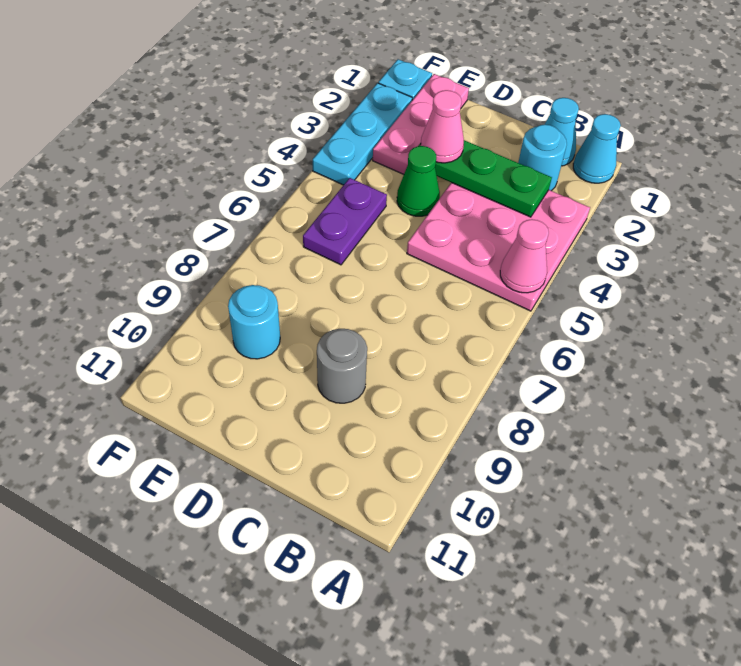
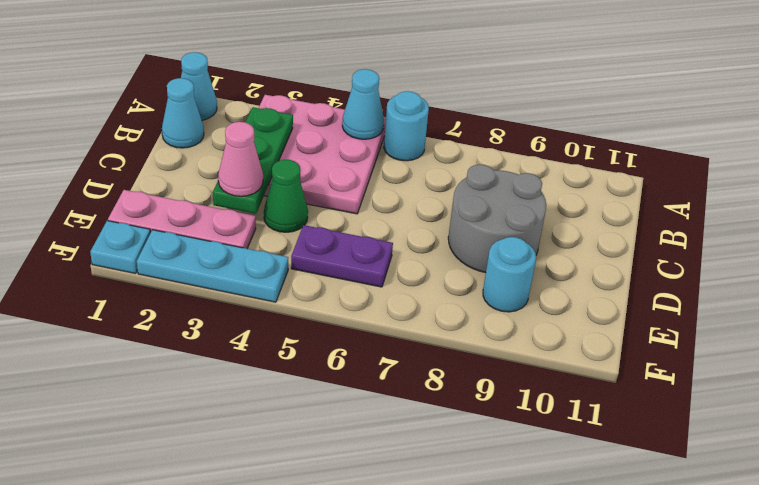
pink cone A5 level 2 -> cyan cone A5 level 2
cyan round brick B2 level 1 -> cyan round brick A6 level 1
grey round brick C9 level 1 -> grey round brick C8:D9 level 1

